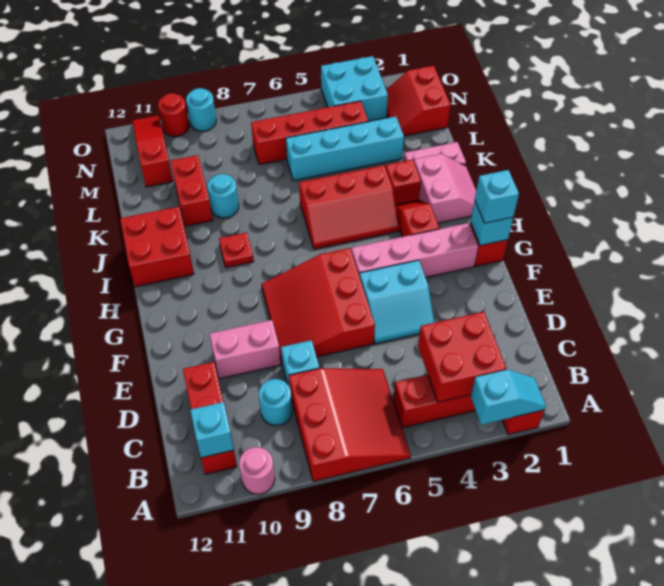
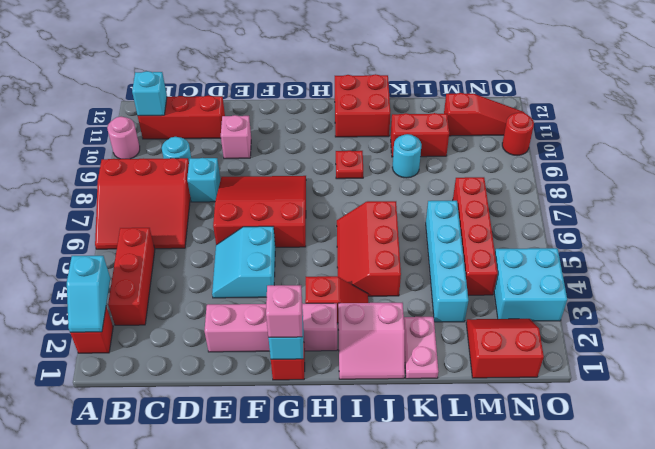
red brick B3:C4 level 2 -> none
pink brick E9:E10 level 1 -> pink brick E10 level 1
cyan brick G1 level 3 -> pink brick G1 level 3
pink brick G2:G5 level 1 -> pink brick E2:H2 level 1
red brick J3 level 1 -> none
cyan round brick O9 level 1 -> none

